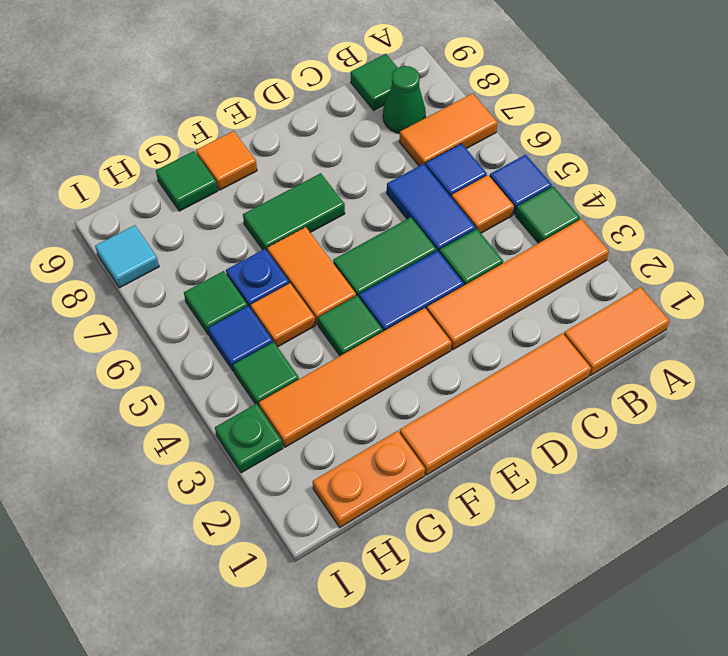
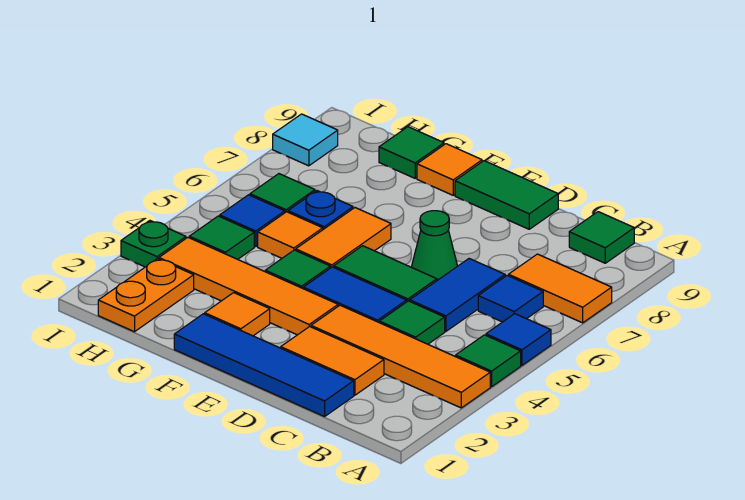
orange tile A1:B1 level 1 -> orange tile C2:D2 level 1
orange tile B5 level 1 -> orange tile F2 level 1
green cone B8 level 1 -> green cone D6 level 1
orange tile C1:F1 level 1 -> blue tile C1:F1 level 1
green tile E7:F7 level 1 -> green tile D9:E9 level 1
orange plate G1:H1 level 1 -> orange plate H1:H2 level 1

